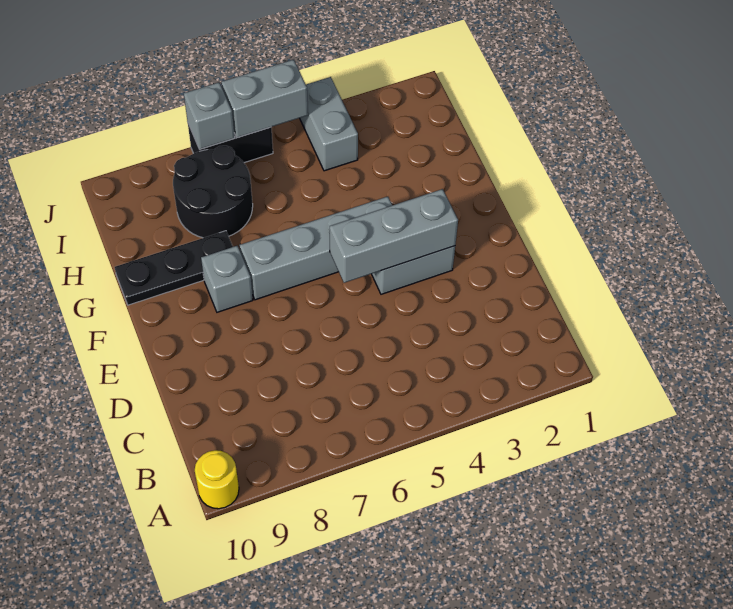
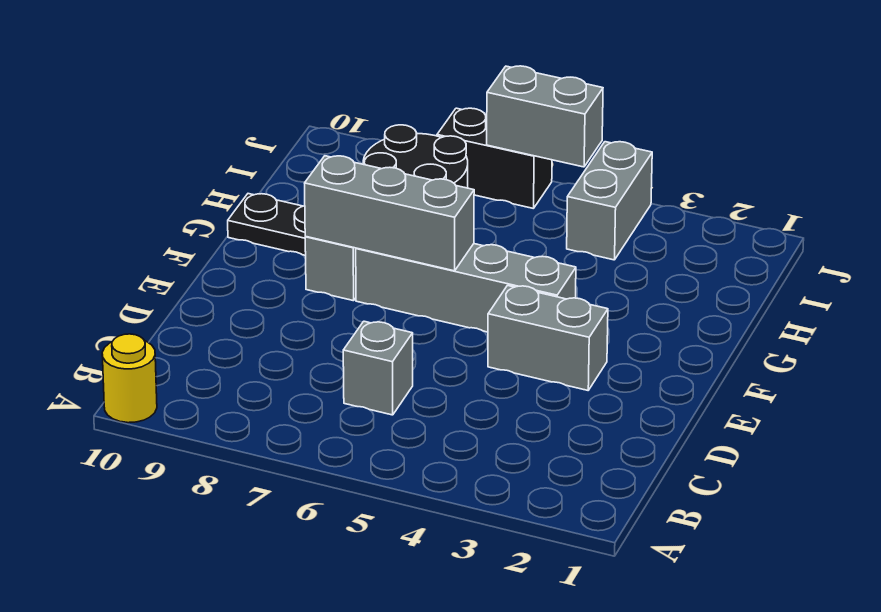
grey brick E3:E5 level 2 -> grey brick F6:F8 level 2
grey brick J7 level 2 -> grey brick C6 level 1

